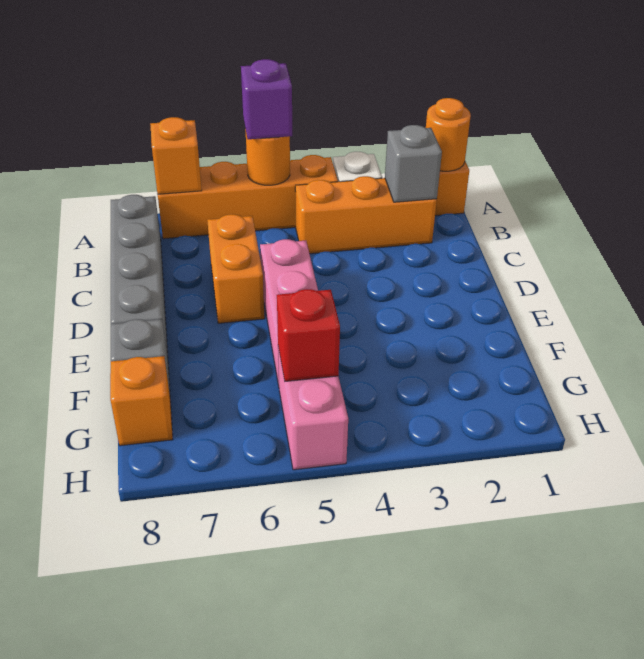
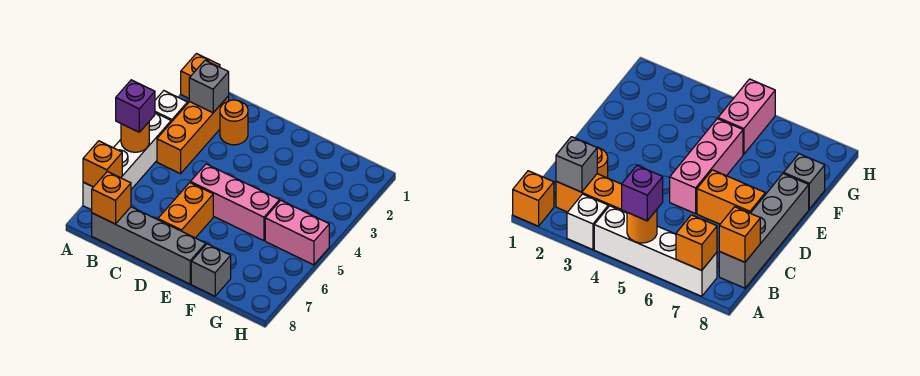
orange round brick A1 level 2 -> orange round brick C2 level 1
orange brick A4:A7 level 1 -> white brick A4:A7 level 1
orange brick C6:D6 level 1 -> orange brick D6:D7 level 1
red brick G5 level 2 -> none
orange brick G8 level 1 -> orange brick B8 level 2

